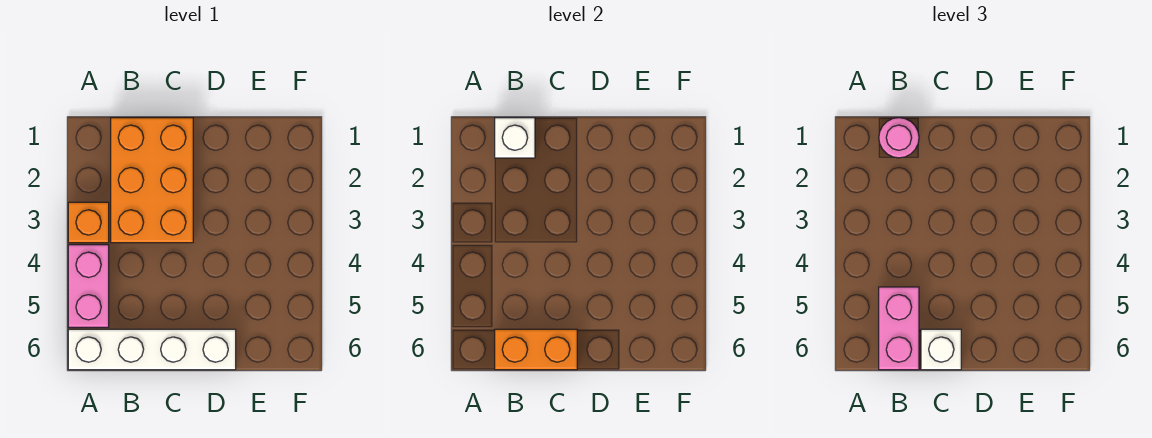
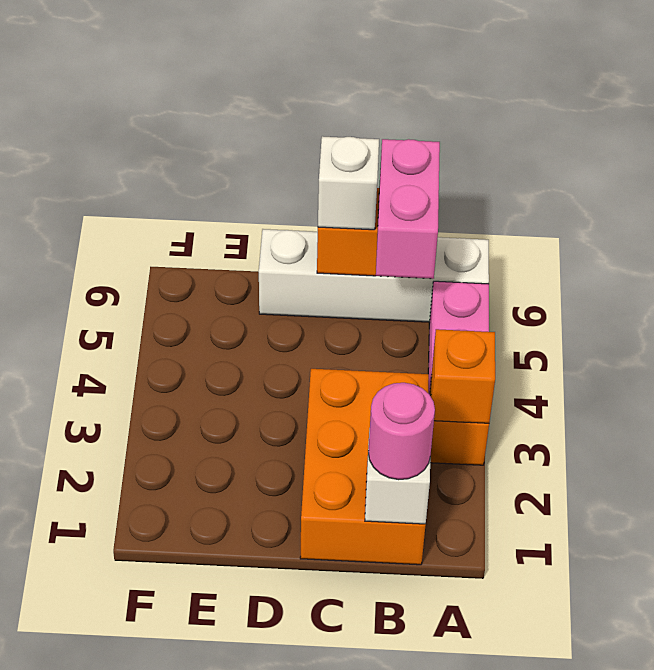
none -> orange brick A3 level 2

